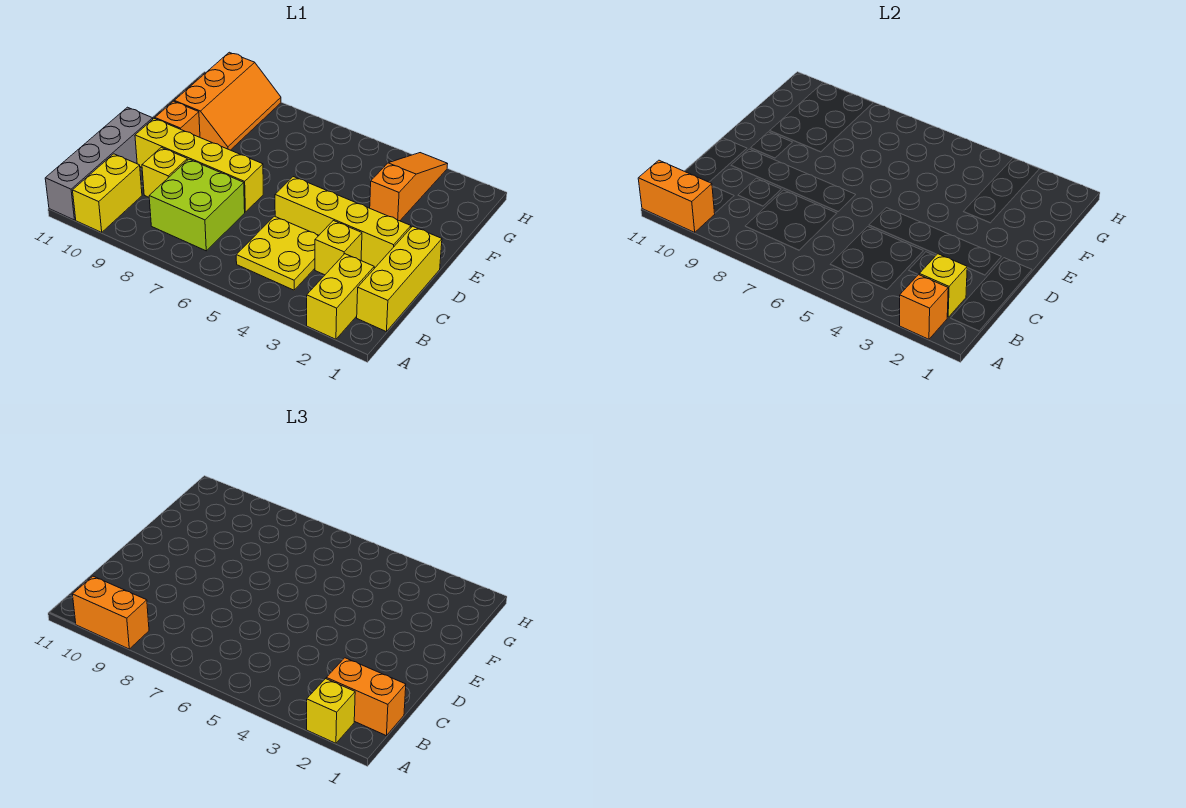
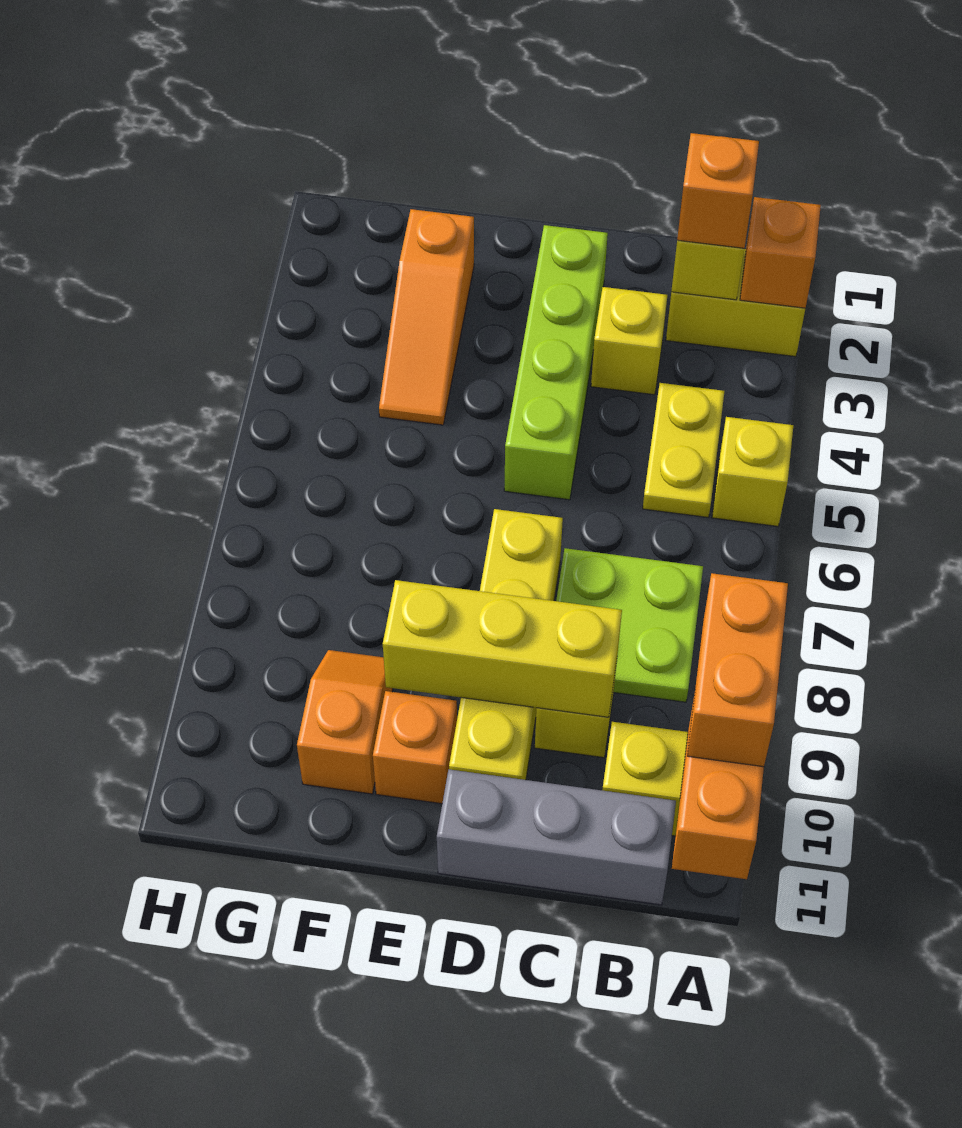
yellow brick A2 level 3 -> yellow brick A5 level 1
grey brick A11:D11 level 1 -> grey brick B11:D11 level 1
yellow brick B1:D1 level 1 -> yellow brick C9:E9 level 2
orange brick B1:B2 level 3 -> orange brick B2 level 3
yellow plate B4:C5 level 1 -> yellow plate B4:B5 level 1
lime brick B7:C8 level 1 -> lime plate B7:C8 level 1
yellow brick D2:D5 level 1 -> lime brick D2:D5 level 1
orange slope F3:H3 level 1 top F -> orange slope F2:F4 level 1 top 2
orange slope F9:H10 level 1 top 10 -> orange slope F9:F10 level 1 top 10

